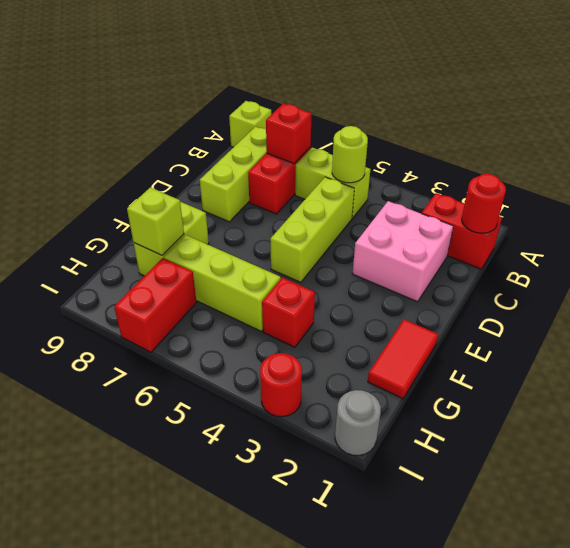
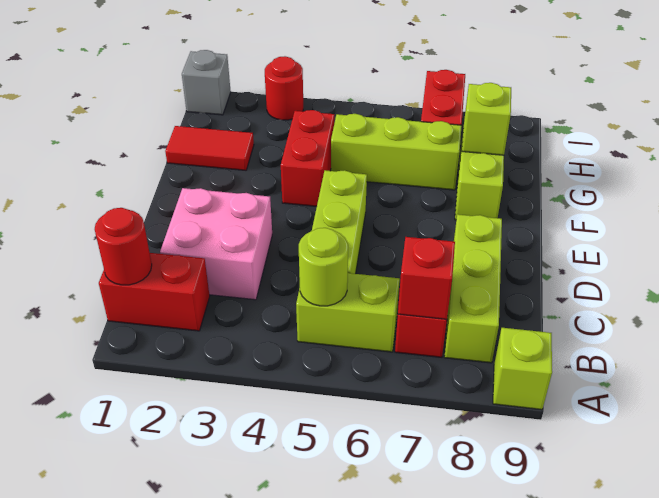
red tile F1:G1 level 1 -> red tile G1:G2 level 1
red brick G4 level 1 -> red brick F4:G4 level 1
grey round brick I1 level 1 -> grey brick I1 level 1

